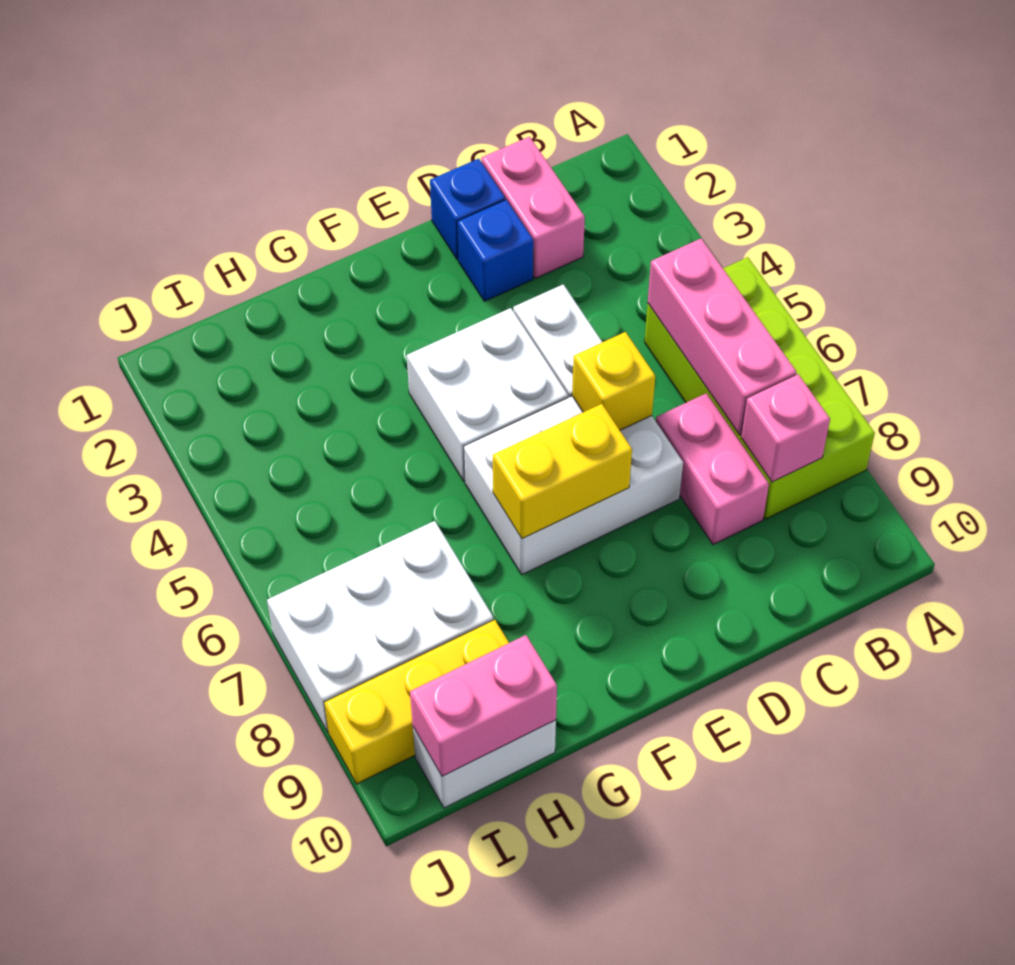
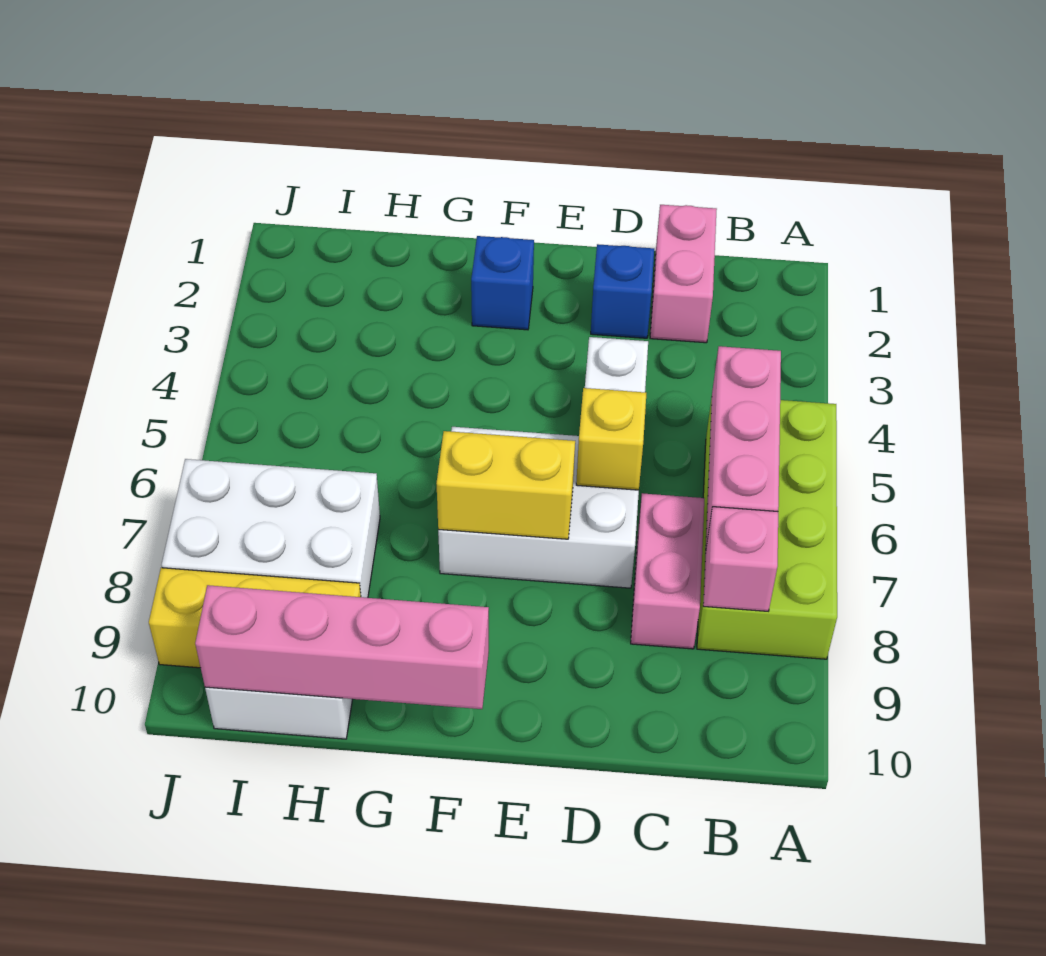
blue brick D1 level 1 -> blue brick F2 level 1
white brick E4:F5 level 1 -> none
pink brick H10:I10 level 2 -> pink brick F10:I10 level 2

